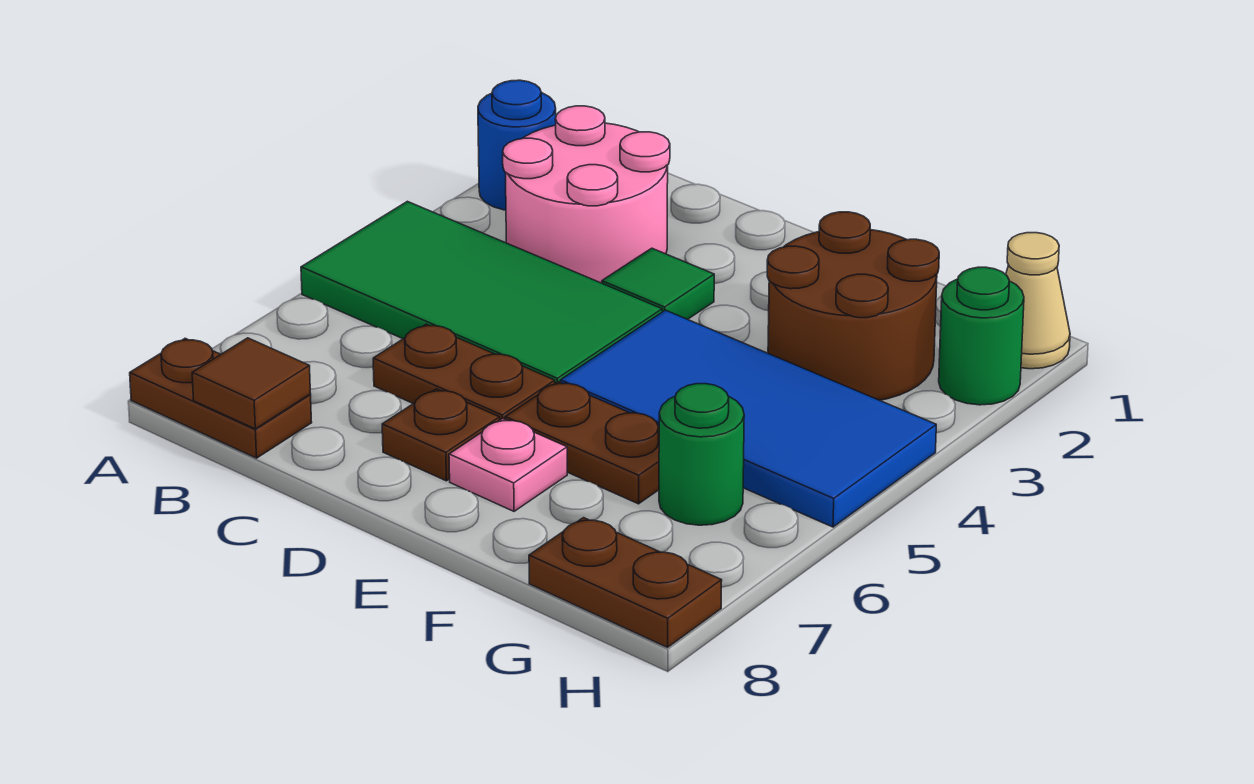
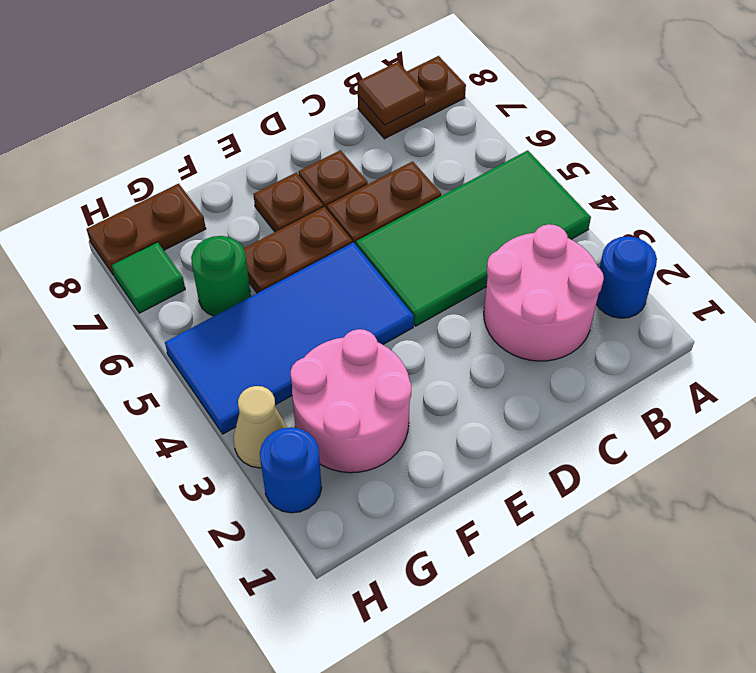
green tile D3 level 1 -> green tile H7 level 1
pink plate E7 level 1 -> brown plate E7 level 1
brown round brick F2:G3 level 1 -> pink round brick F2:G3 level 1
tan cone H1 level 1 -> tan cone H3 level 1
green round brick H2 level 1 -> blue round brick H2 level 1

